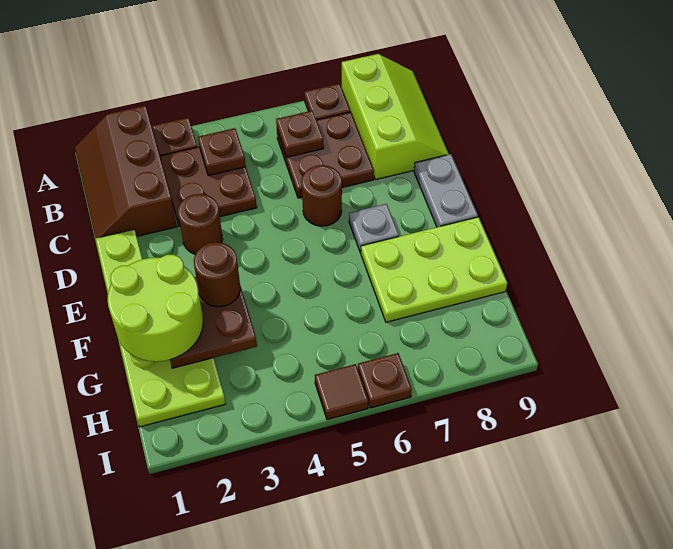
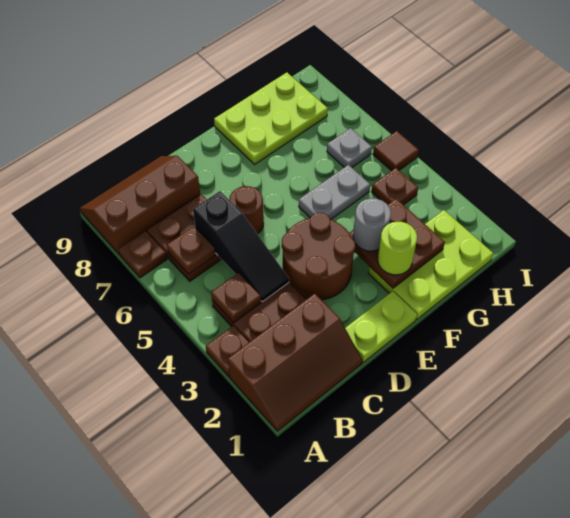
lime slope A8:C9 level 1 top 8 -> brown slope A8:C9 level 1 top 8
none -> black slope C4:C6 level 2 top 6
brown round brick D3 level 1 -> brown round brick D3:E4 level 1
grey plate D9:E9 level 1 -> grey plate F5:G5 level 1
grey plate E7 level 1 -> grey plate H6 level 1
lime round brick F1:G2 level 3 -> lime round brick F2 level 3
brown round brick F3 level 3 -> grey round brick F3 level 3
lime plate F7:G9 level 1 -> lime plate F8:H9 level 1
brown plate I6 level 1 -> brown plate H4 level 1

